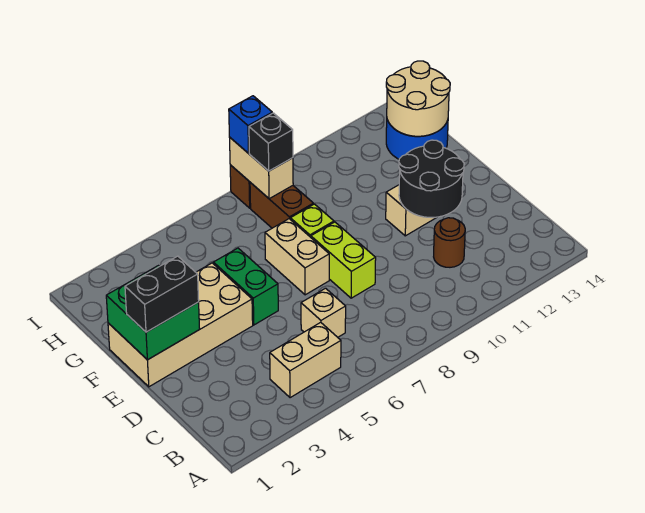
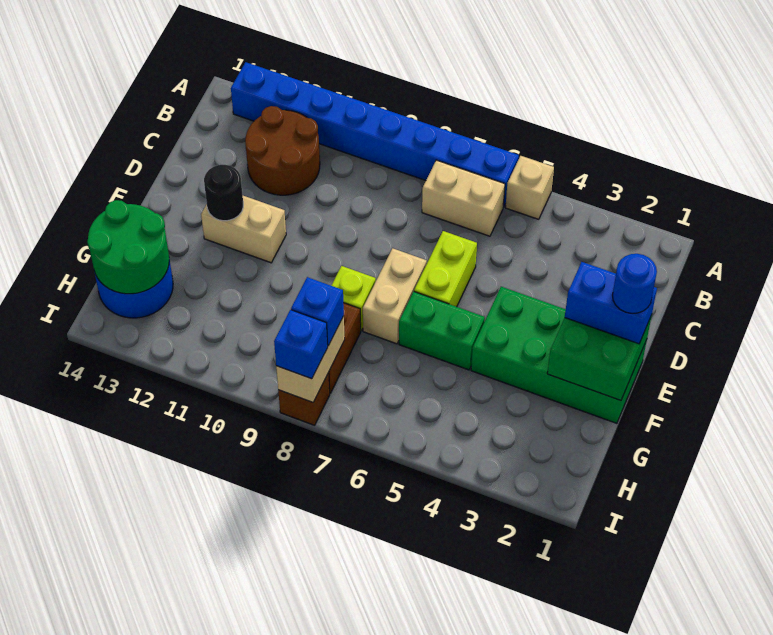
none -> blue brick A6:A13 level 1
tan brick B4:B5 level 1 -> tan brick B6:B7 level 1
tan brick C6 level 1 -> tan brick A5 level 1
brown round brick C11 level 1 -> brown round brick B11:C12 level 1
lime brick D8:E8 level 1 -> lime brick D6:E6 level 1
black round brick D11:E12 level 2 -> black round brick E12 level 2
tan brick E1:F4 level 1 -> green brick E1:F4 level 1
black brick E1:E2 level 3 -> blue brick E1:E2 level 3
none -> blue round brick E1 level 4
green brick E5:F5 level 1 -> green brick F5:F6 level 1
tan round brick G13:H14 level 2 -> green round brick G13:H14 level 2
black brick H8 level 3 -> blue brick H8 level 3

